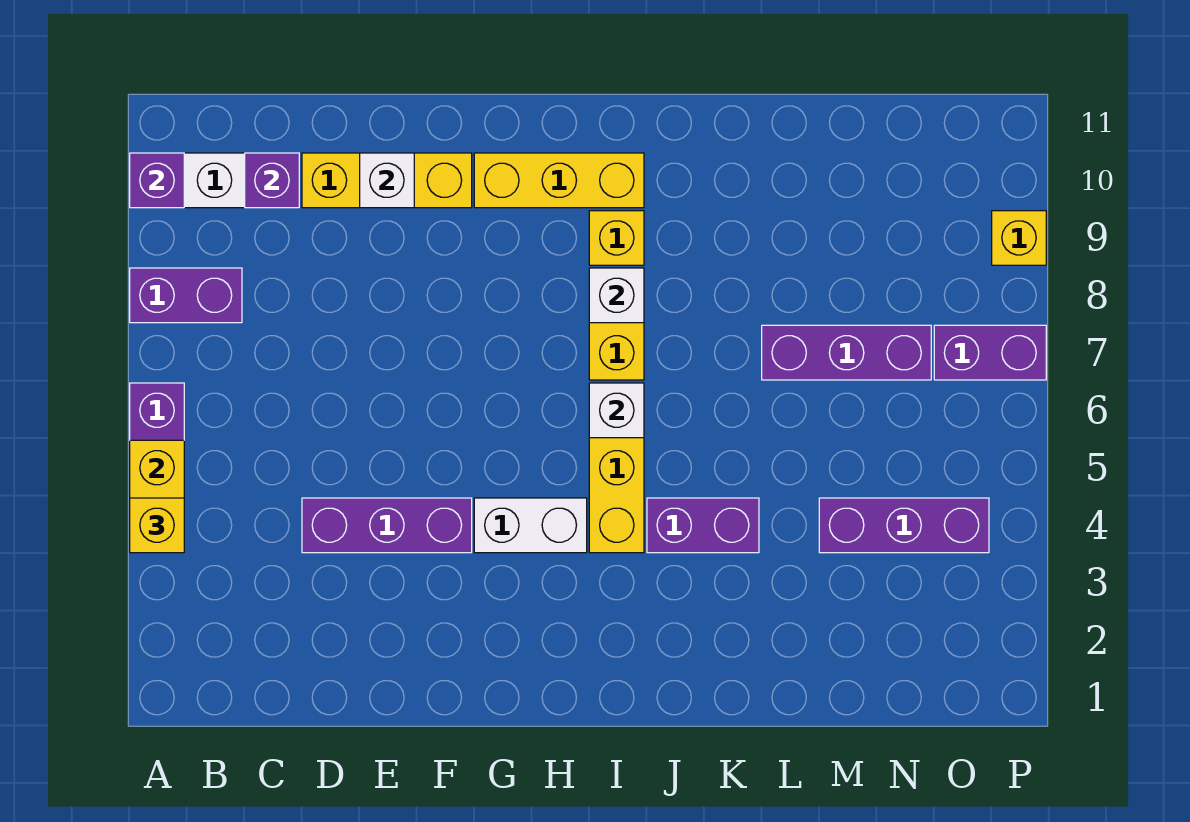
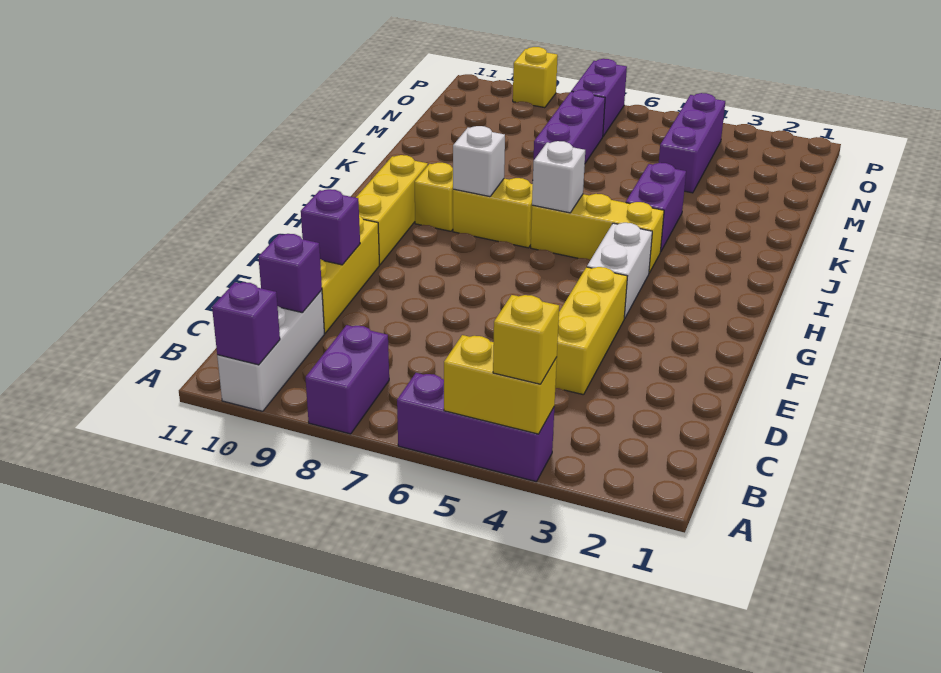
purple brick D4:F4 level 1 -> yellow brick D4:F4 level 1
white brick E10 level 2 -> purple brick E10 level 2

